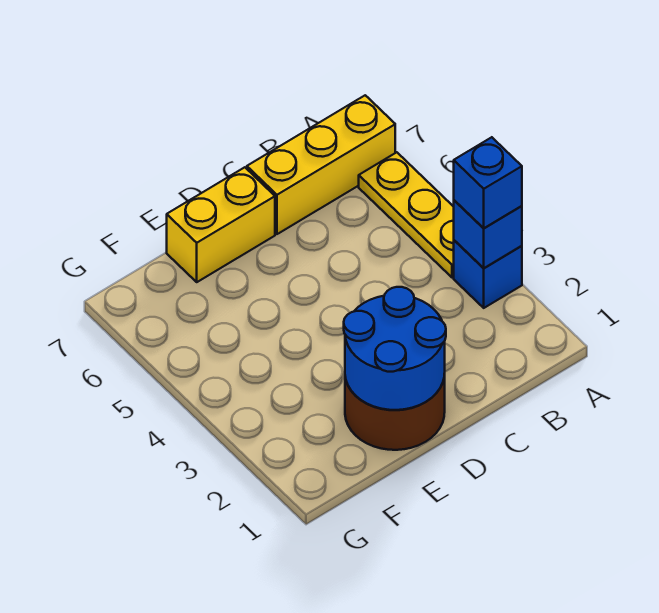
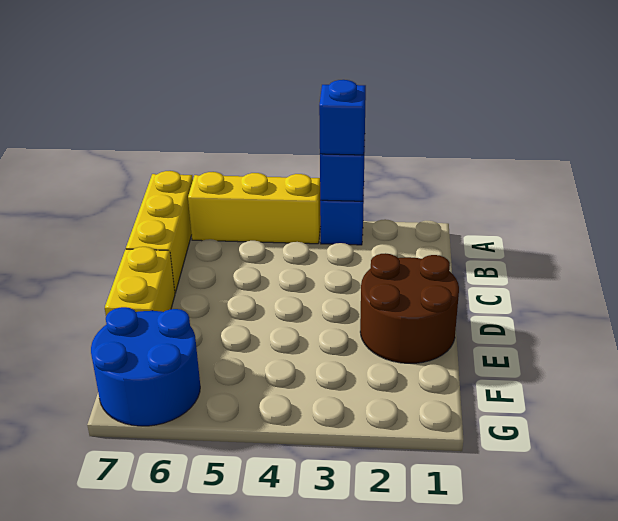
yellow plate A4:A6 level 1 -> yellow brick A4:A6 level 1
blue round brick D1:E2 level 2 -> blue round brick F6:G7 level 1

